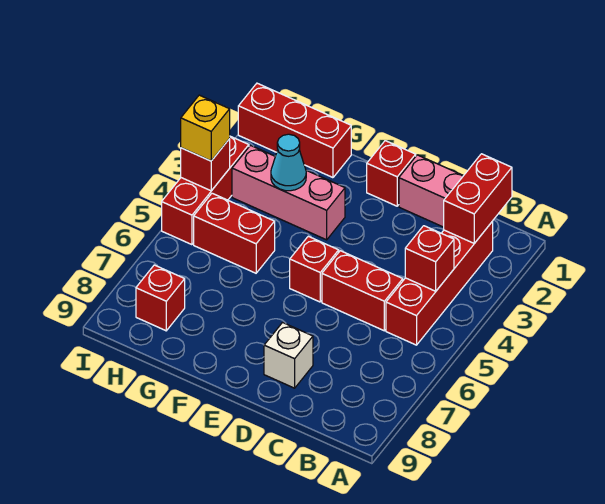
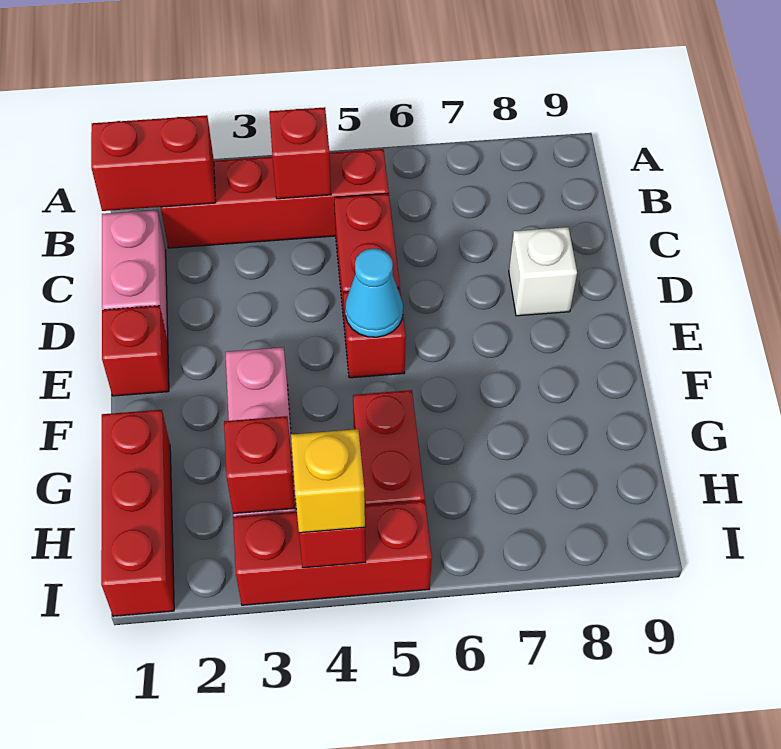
cyan cone G3 level 2 -> cyan cone E5 level 2
red brick H8 level 1 -> red brick H3 level 2

